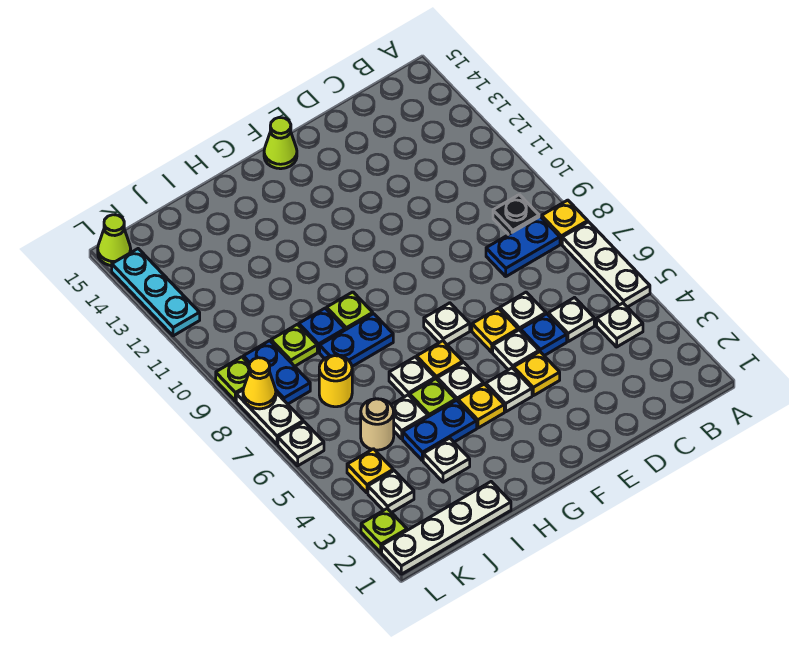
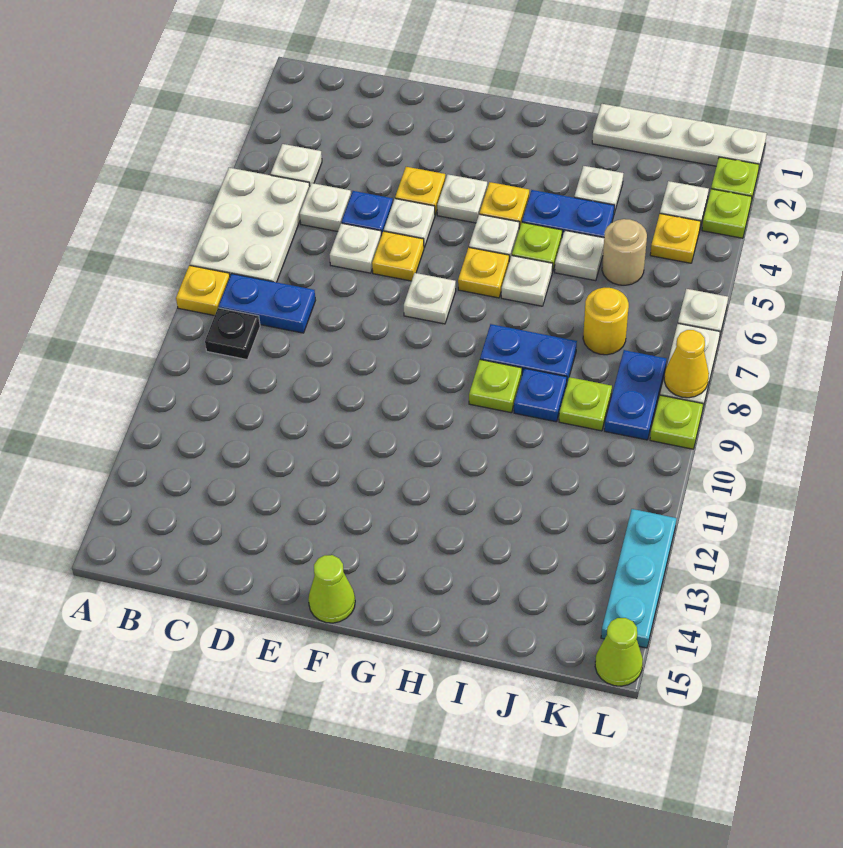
white plate A5:A7 level 1 -> white plate A5:B7 level 1
none -> lime plate L3 level 1

